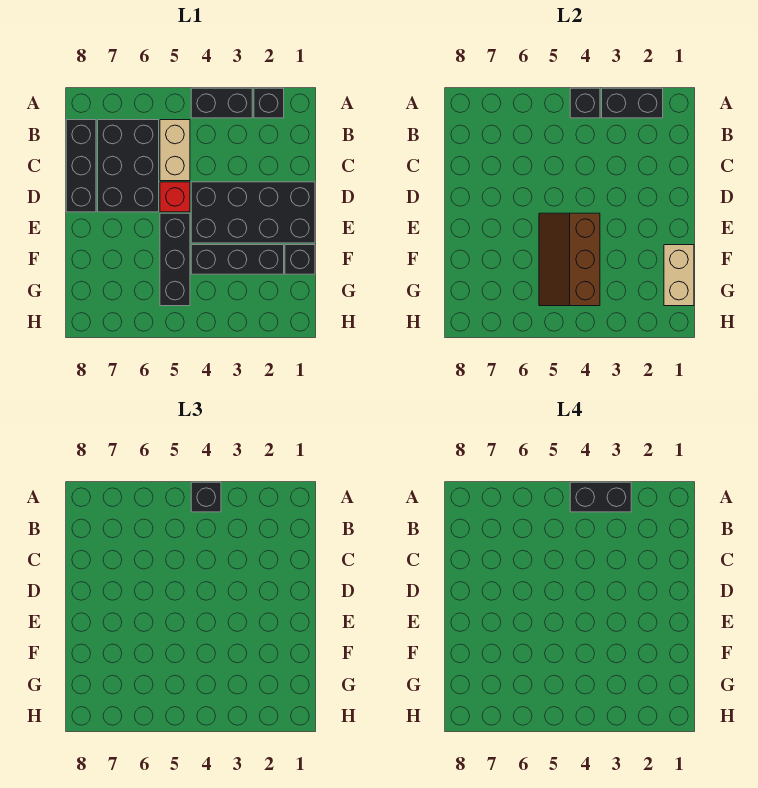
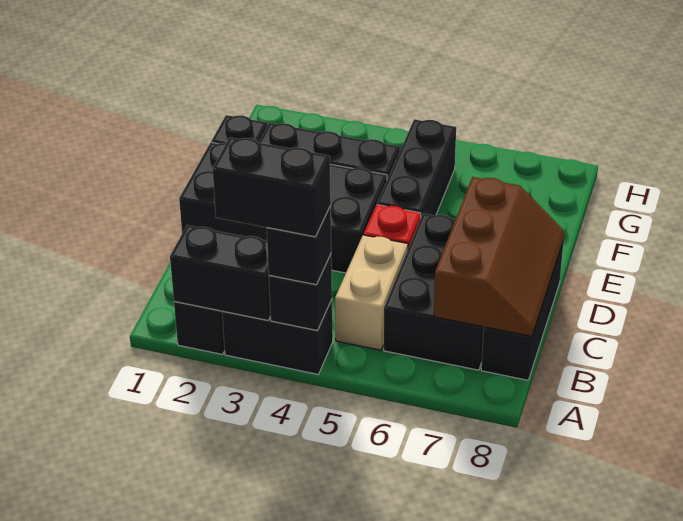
brown slope E4:G5 level 2 top 4 -> brown slope B7:D8 level 2 top 7
tan brick F1:G1 level 2 -> none

